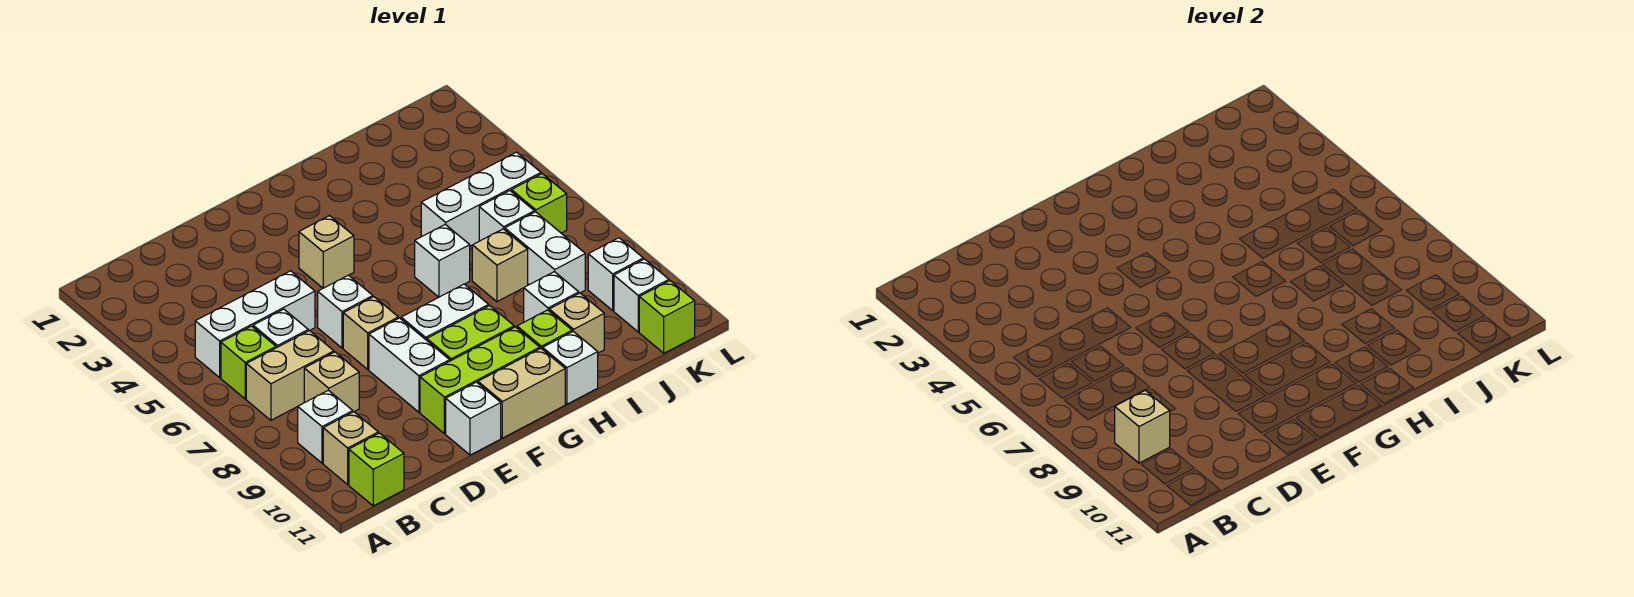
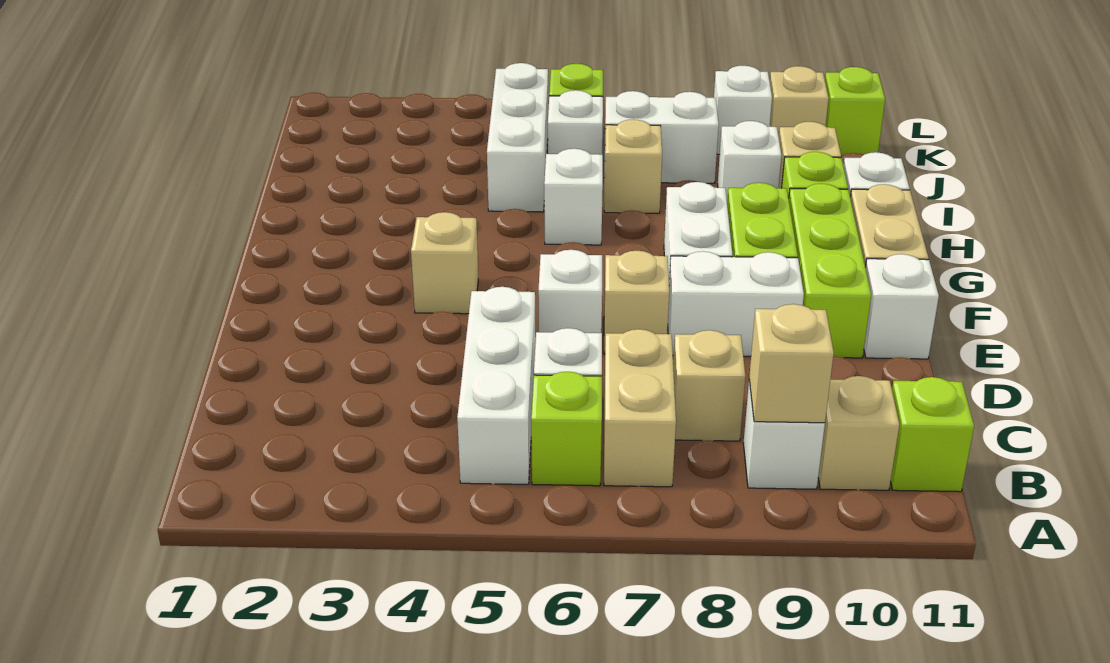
white brick K10 level 1 -> tan brick K10 level 1

